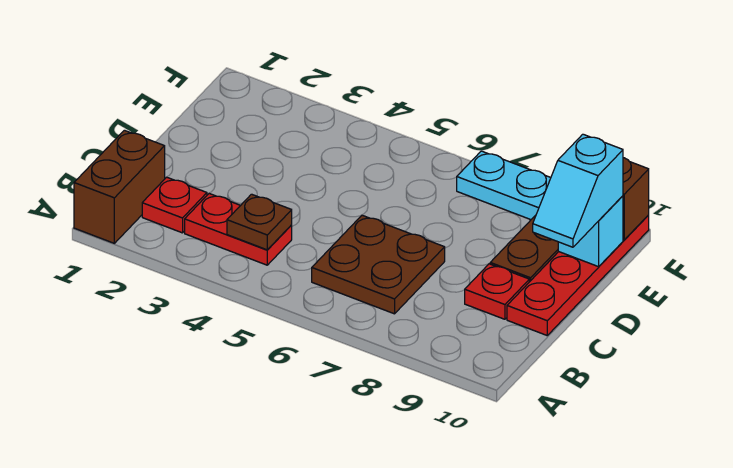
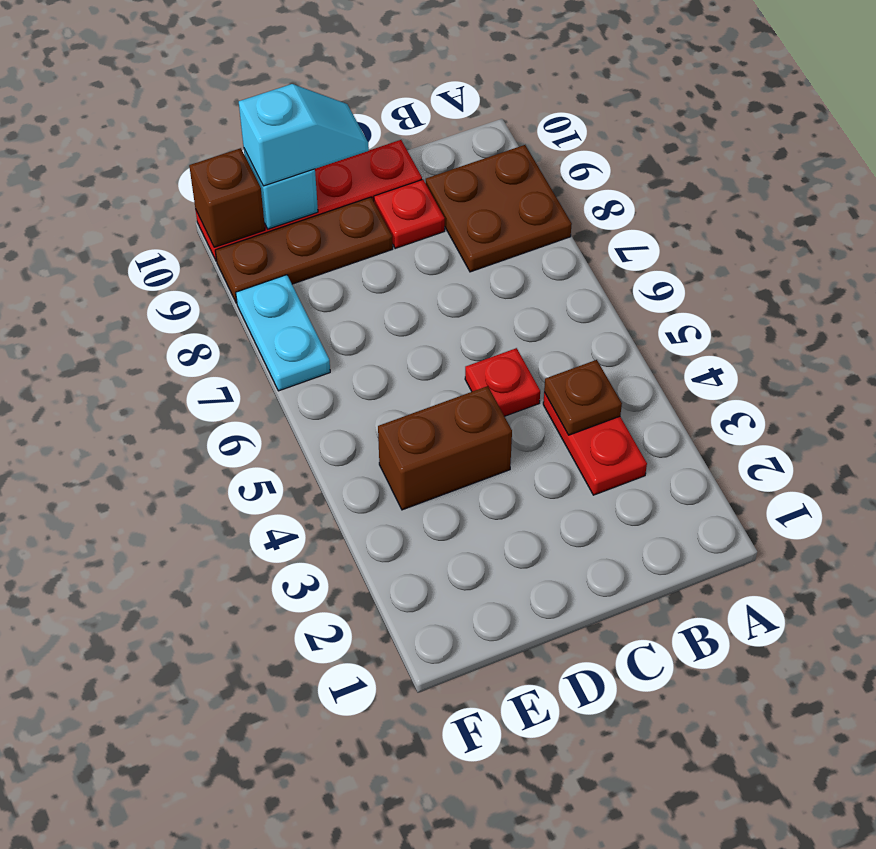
brown brick A1:B1 level 1 -> brown brick D4:E4 level 1
red plate B2 level 1 -> red plate C5 level 1
brown plate B6:C7 level 1 -> brown plate A8:B9 level 1

